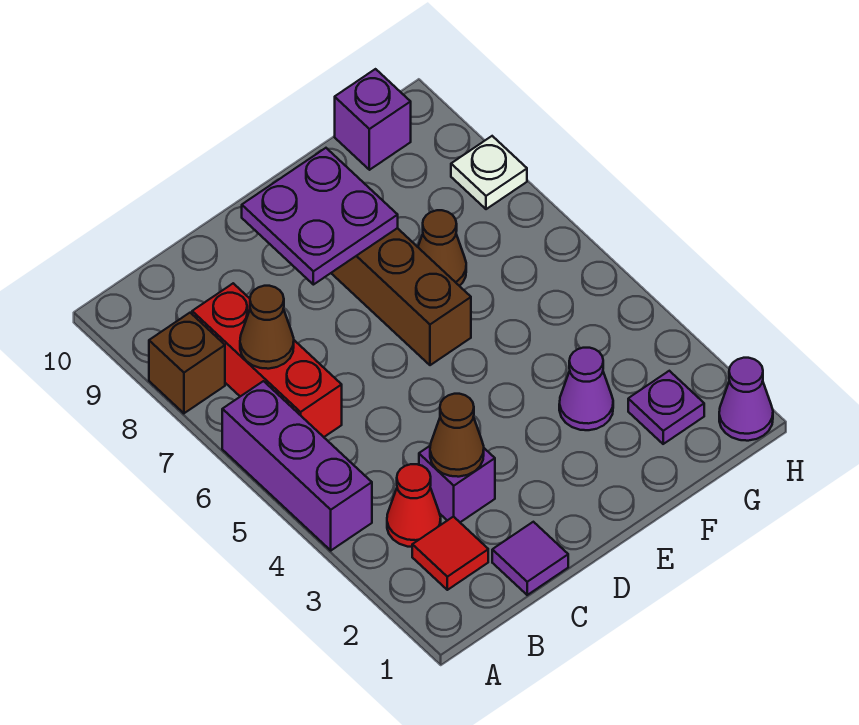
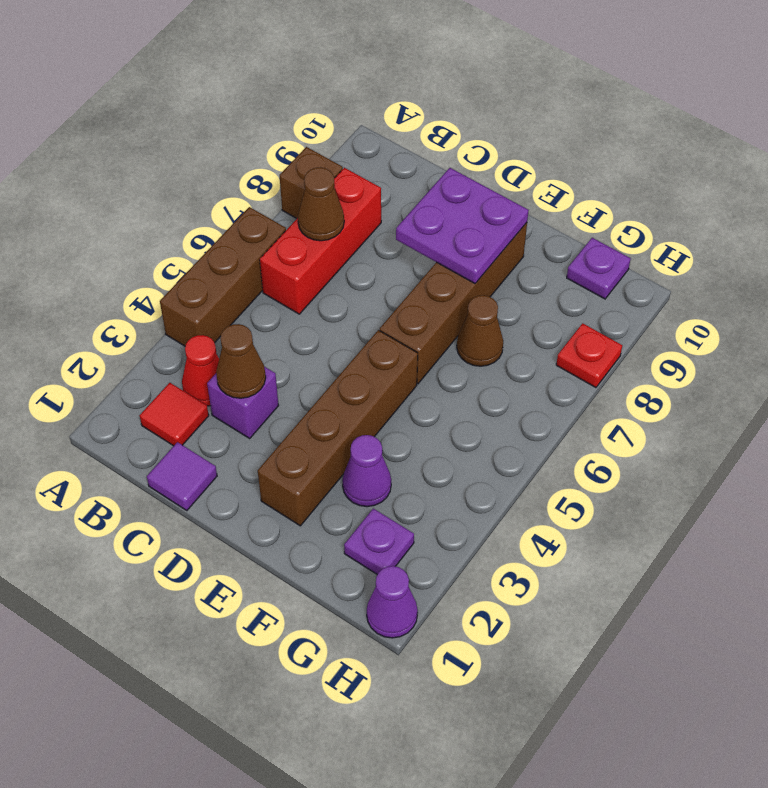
purple brick A4:A6 level 1 -> brown brick A4:A6 level 1
none -> brown brick E2:E5 level 1
purple brick G10 level 1 -> purple plate G10 level 1
white plate H8 level 1 -> red plate H8 level 1

